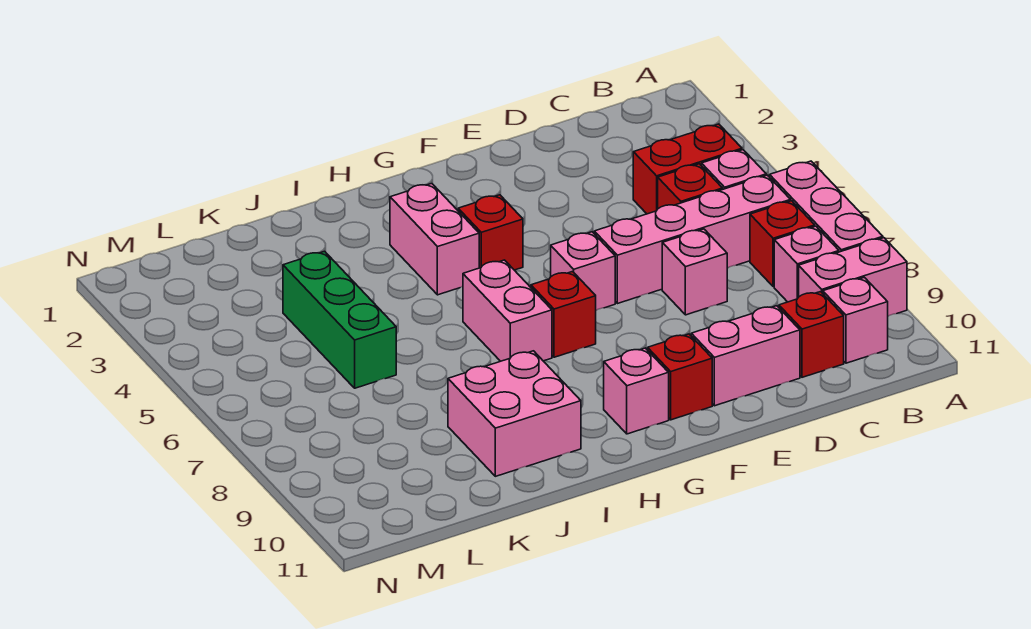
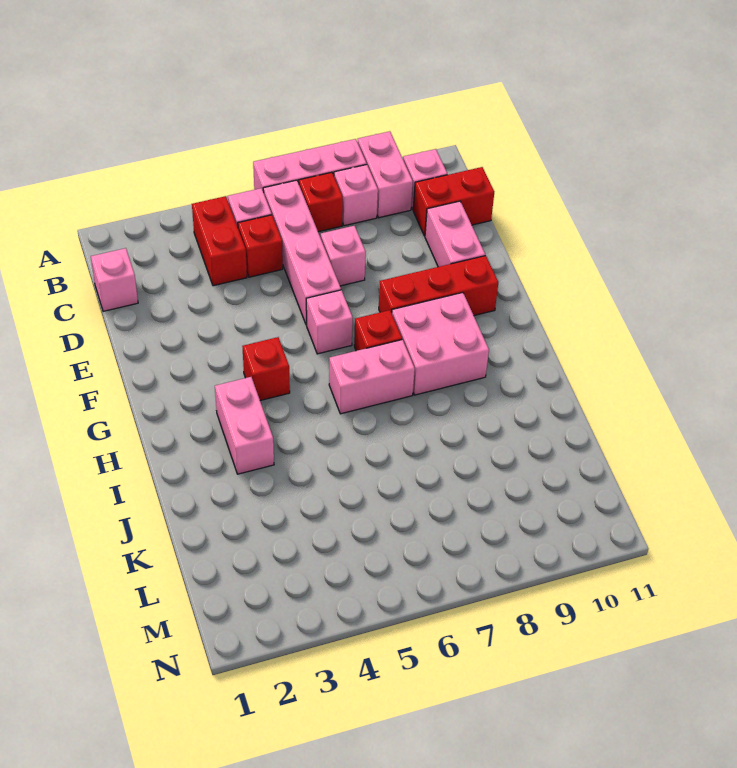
red brick C10 level 1 -> red brick C10:C11 level 1
red brick F10 level 1 -> red brick F8:F10 level 1
pink brick G10 level 1 -> pink brick C1 level 1
pink brick H3:H4 level 1 -> pink brick H3:I3 level 1
pink brick I9:J10 level 1 -> pink brick G8:H9 level 1
green brick K4:K6 level 1 -> none

